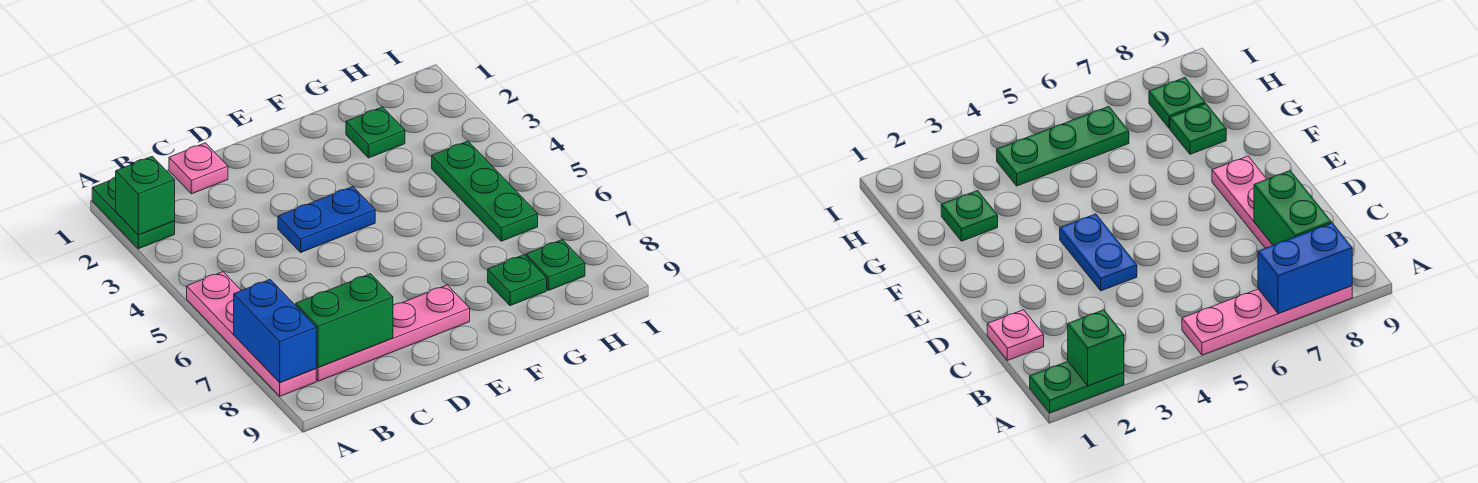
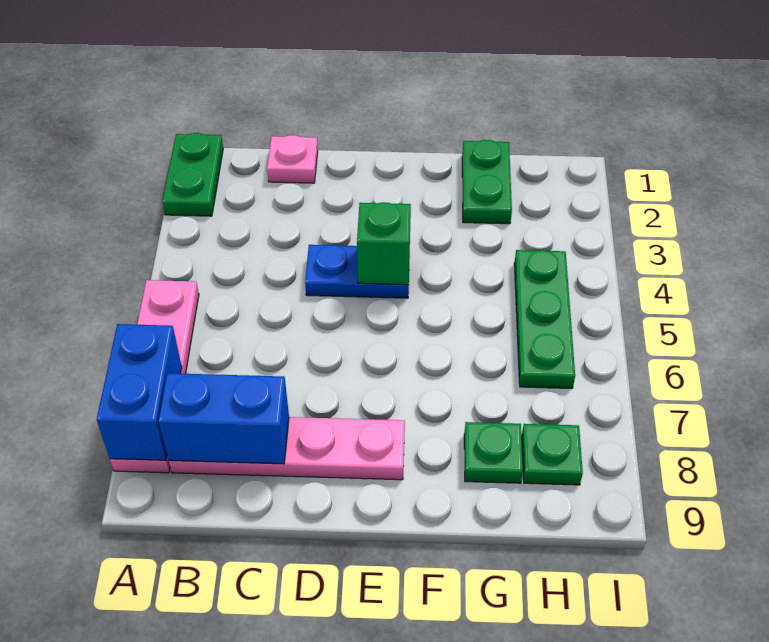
green brick A2 level 2 -> green brick E4 level 2
green brick B8:C8 level 2 -> blue brick B8:C8 level 2
green plate G2 level 1 -> green plate G1:G2 level 1

